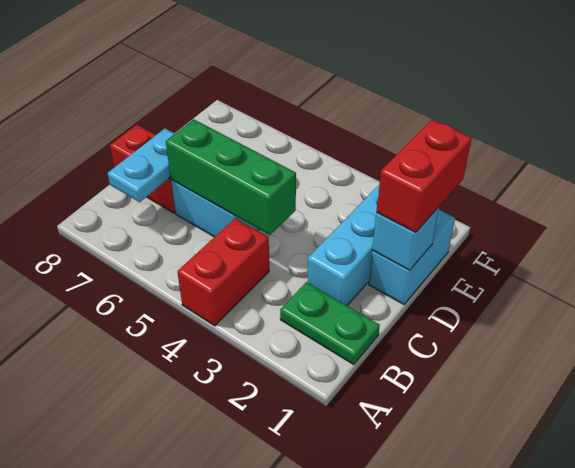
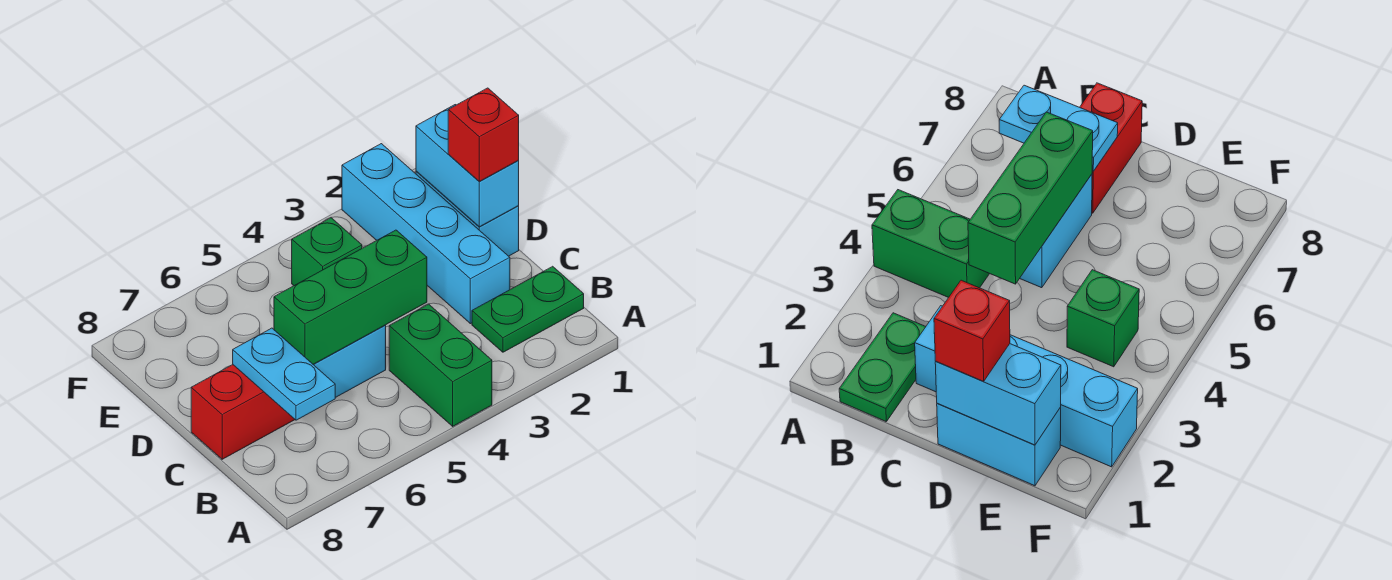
red brick A4:B4 level 1 -> green brick A4:B4 level 1
cyan brick D1 level 2 -> cyan brick D1:E1 level 2
red brick D1:E1 level 3 -> red brick D1 level 3
none -> green brick E4 level 1

